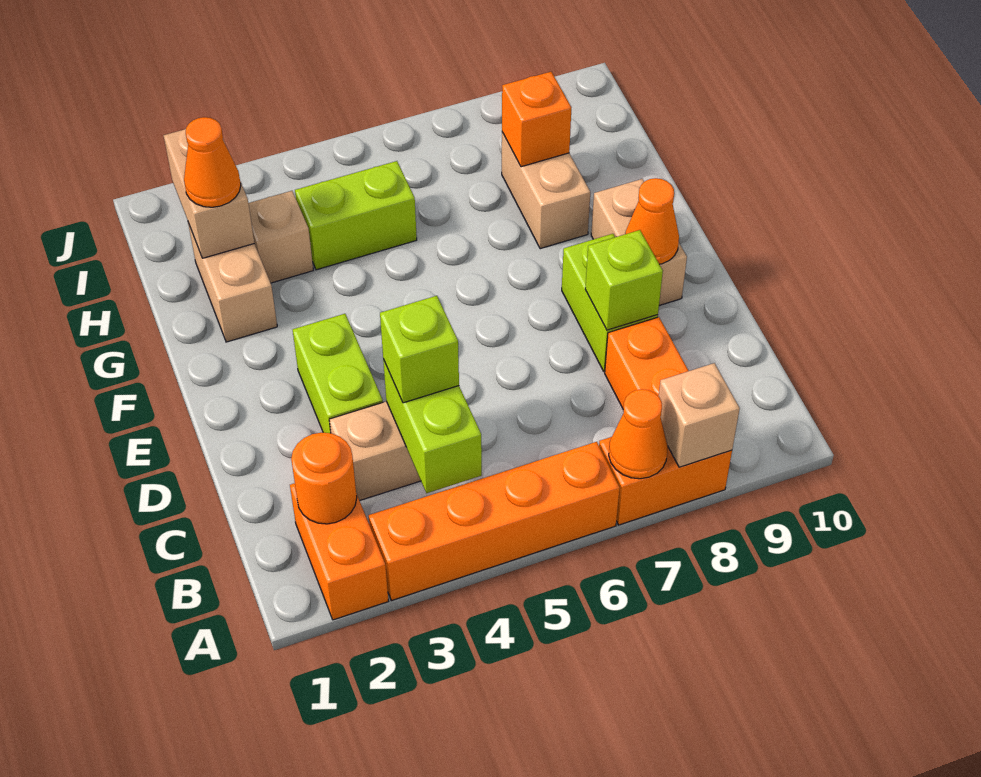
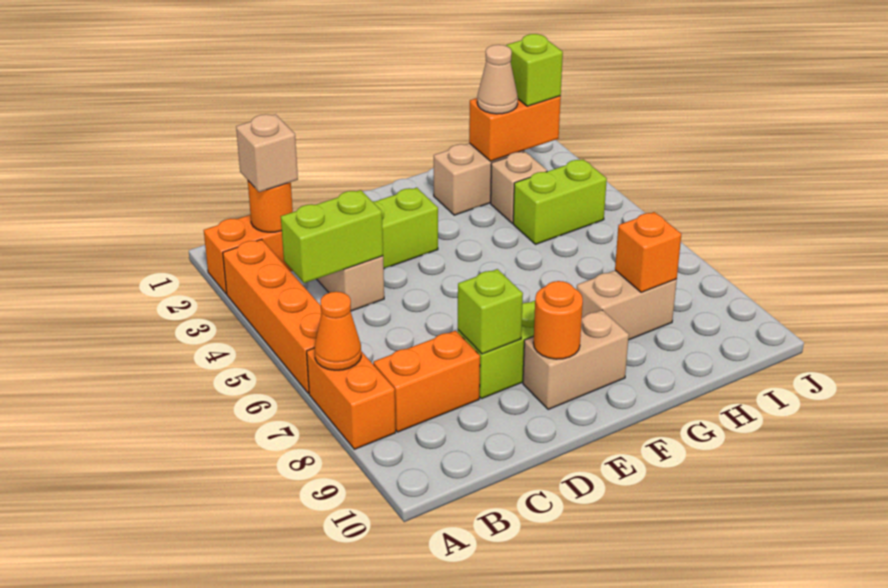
tan brick A8 level 2 -> tan brick B2 level 3
lime brick C4 level 3 -> lime brick I2 level 3
orange cone E9 level 2 -> orange round brick E9 level 2
tan brick H2:I2 level 2 -> orange brick H2:I2 level 2
orange cone H2 level 3 -> tan cone H2 level 3
lime brick H4:H5 level 1 -> lime brick H4:I4 level 1

